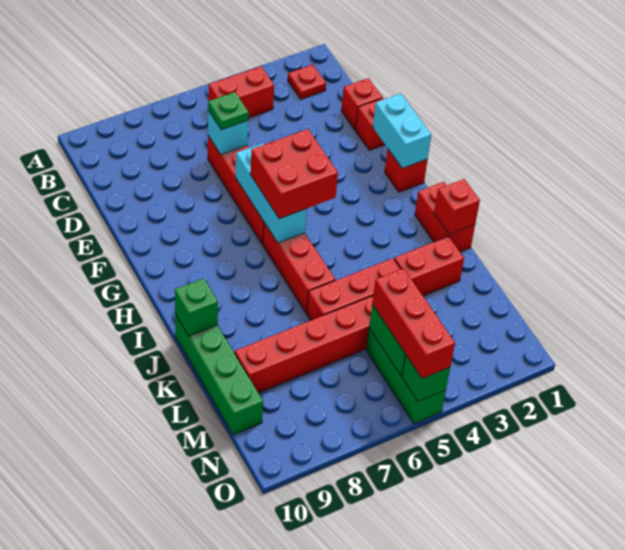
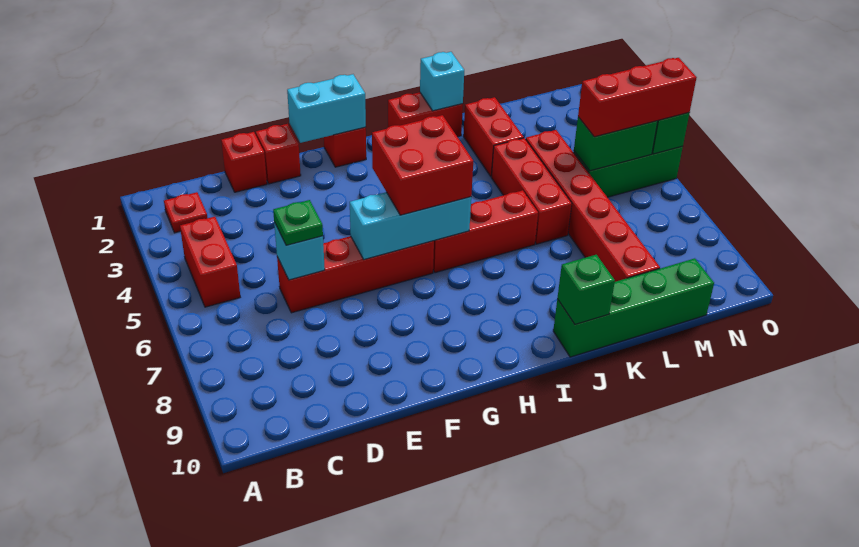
red brick J1 level 2 -> cyan brick J1 level 2

